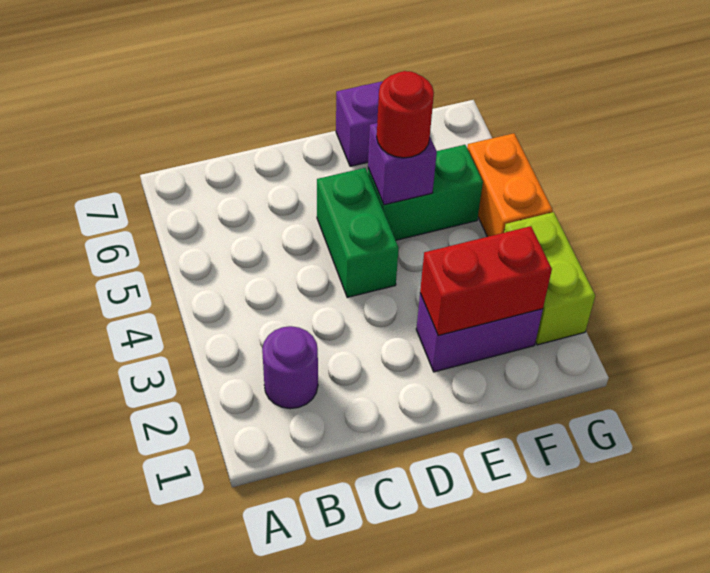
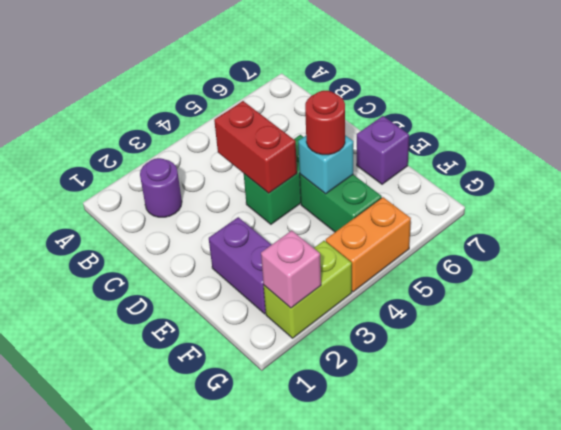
red brick E2:F2 level 2 -> red brick C4:D4 level 2
purple brick E5 level 2 -> cyan brick E5 level 2
none -> pink brick G2 level 2

